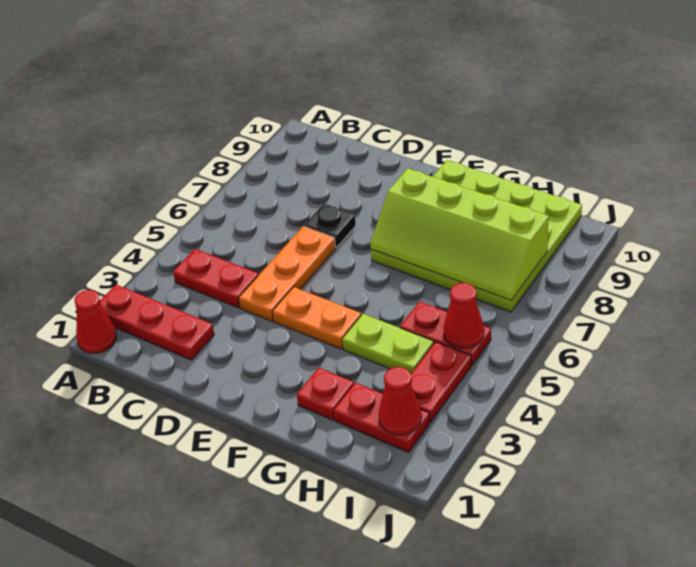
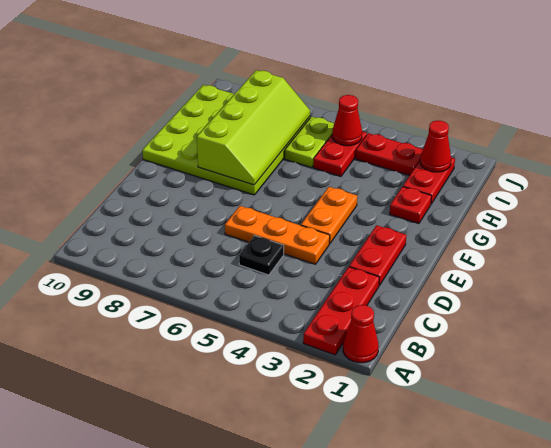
red plate B4:C4 level 1 -> red plate D2:E2 level 1
black plate D7 level 1 -> black plate C5 level 1
lime plate G4:H4 level 1 -> lime plate H6:I6 level 1

